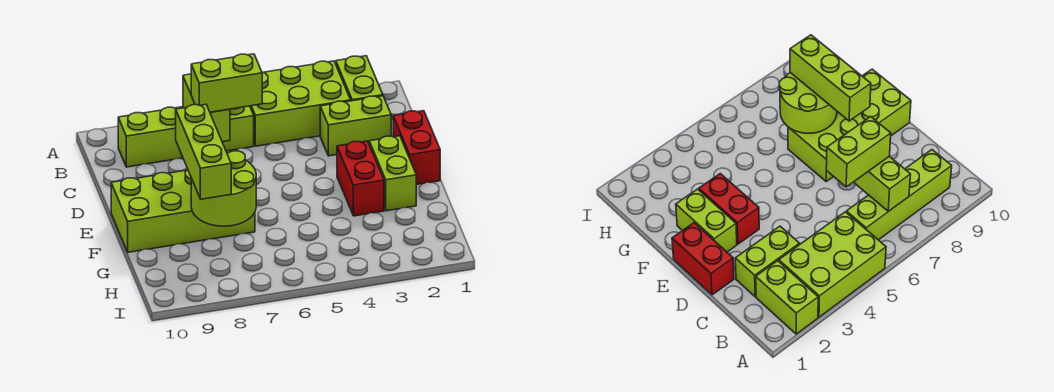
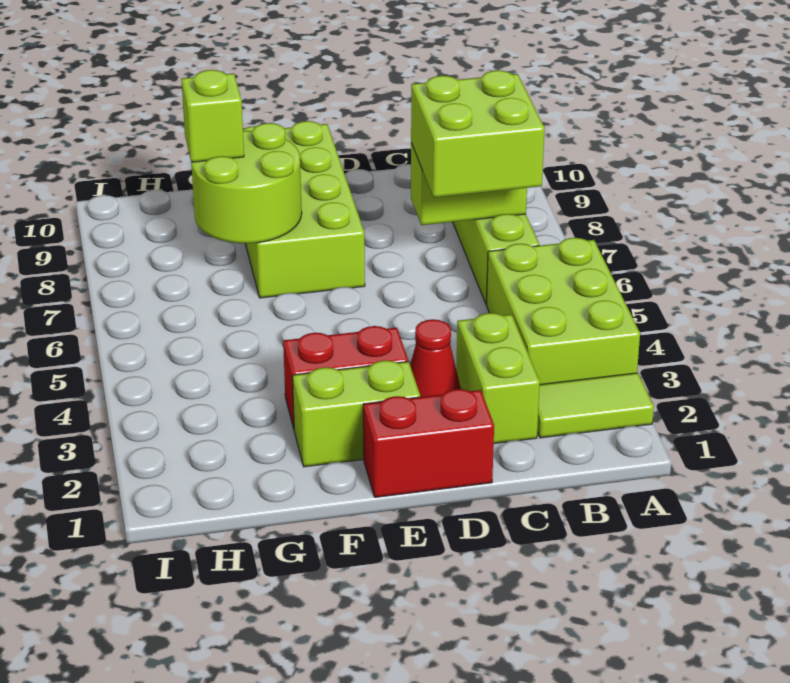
lime brick A2:B2 level 1 -> lime tile A2:B2 level 1
lime brick C6:C7 level 3 -> lime brick B6:C7 level 3
none -> red cone D3 level 1
lime brick E8:G8 level 3 -> lime brick G8 level 3

